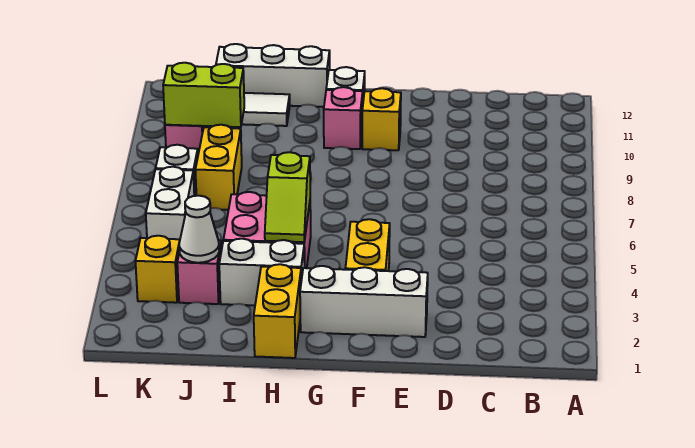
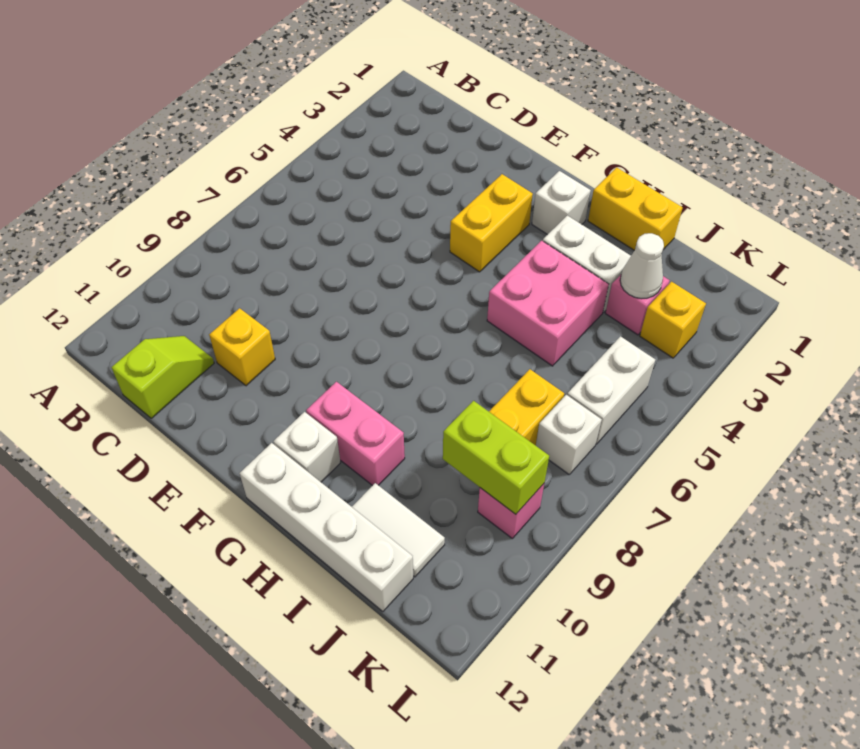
white brick E2:G2 level 1 -> white brick G2 level 1
yellow brick F10 level 1 -> yellow brick D10 level 1
pink brick G10 level 1 -> pink brick G10:H10 level 1
yellow brick H1:H2 level 1 -> yellow brick H1:I1 level 1
lime slope H4:H5 level 2 top 5 -> lime slope C11:C12 level 1 top 12
white brick H12:J12 level 1 -> white brick G12:J12 level 1

